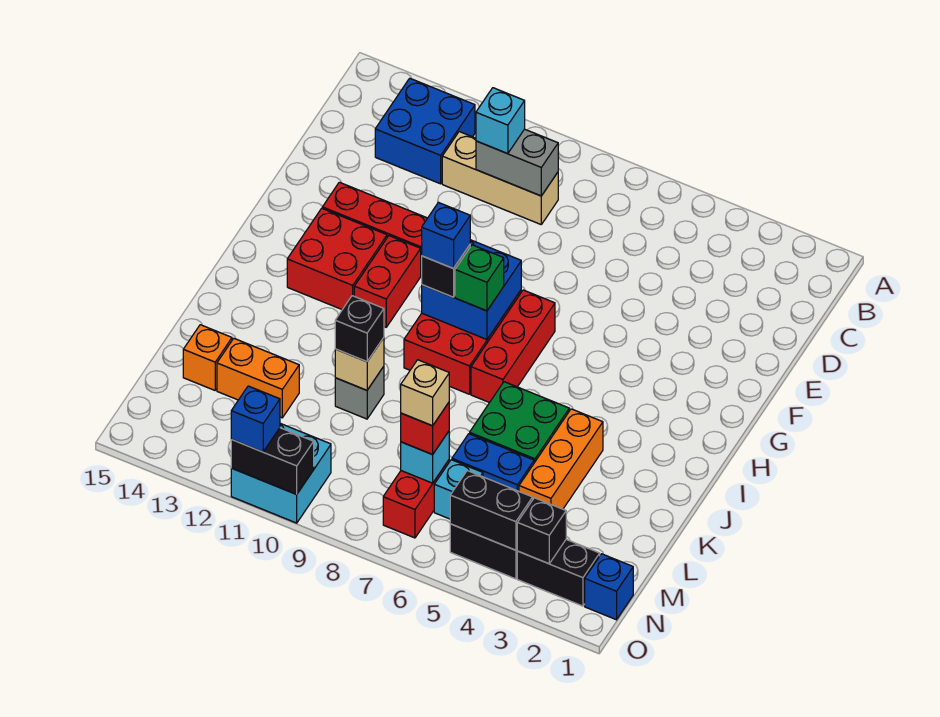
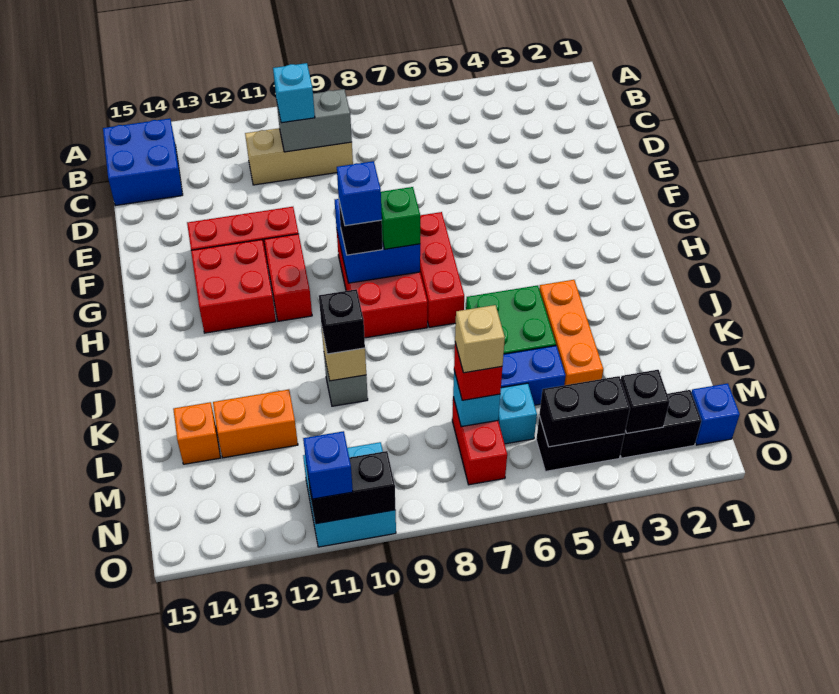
blue brick B12:C13 level 1 -> blue brick B14:C15 level 1

